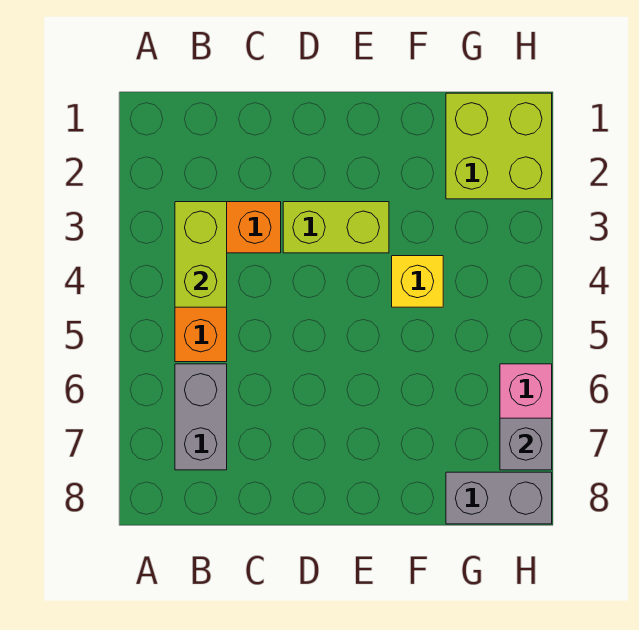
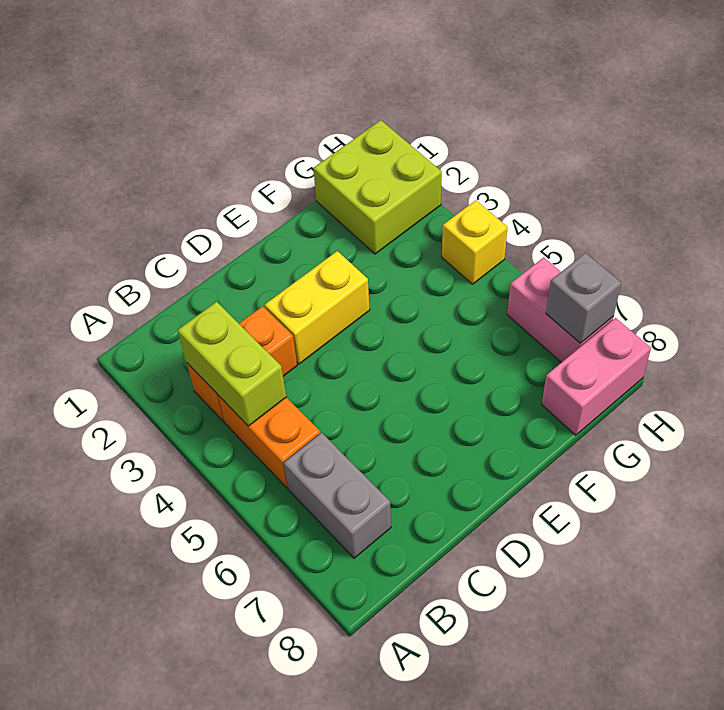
lime brick D3:E3 level 1 -> yellow brick D3:E3 level 1
yellow brick F4 level 1 -> yellow brick H4 level 1
grey brick G8:H8 level 1 -> pink brick G8:H8 level 1

